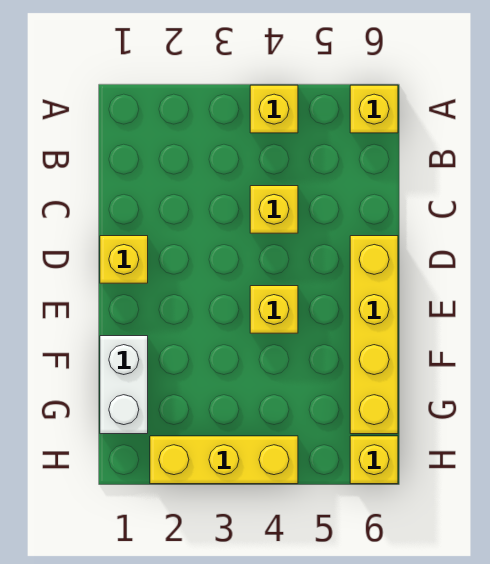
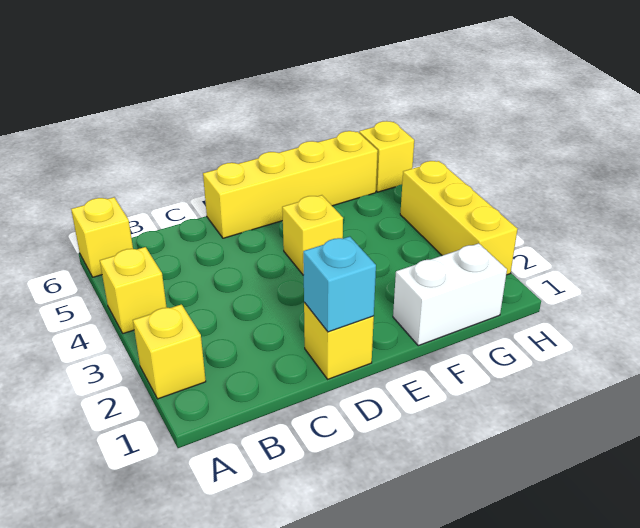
yellow brick C4 level 1 -> yellow brick A2 level 1
none -> cyan brick D1 level 2

